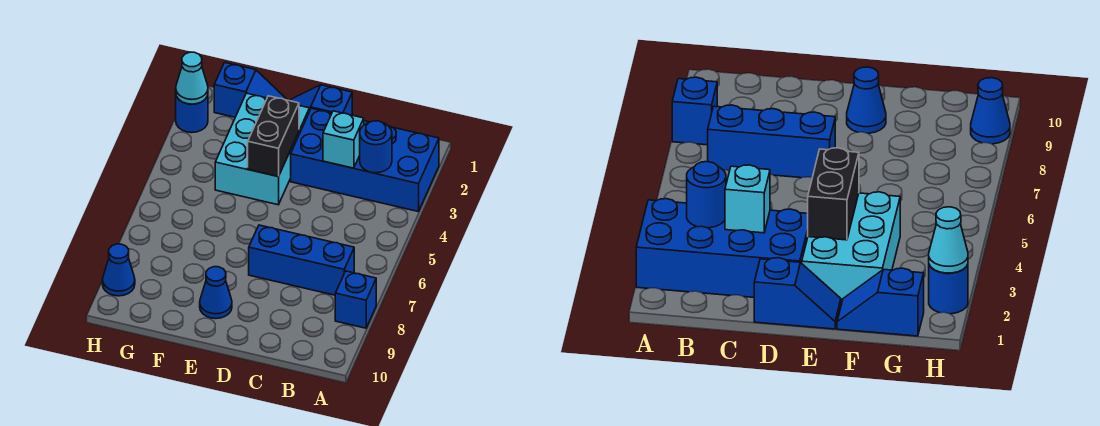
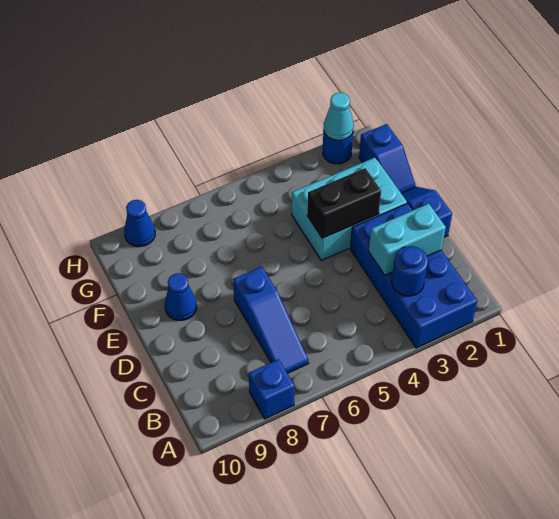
blue brick B7:D7 level 1 -> blue slope B7:D7 level 1 top D
cyan brick C3 level 2 -> cyan brick C2:C3 level 2

